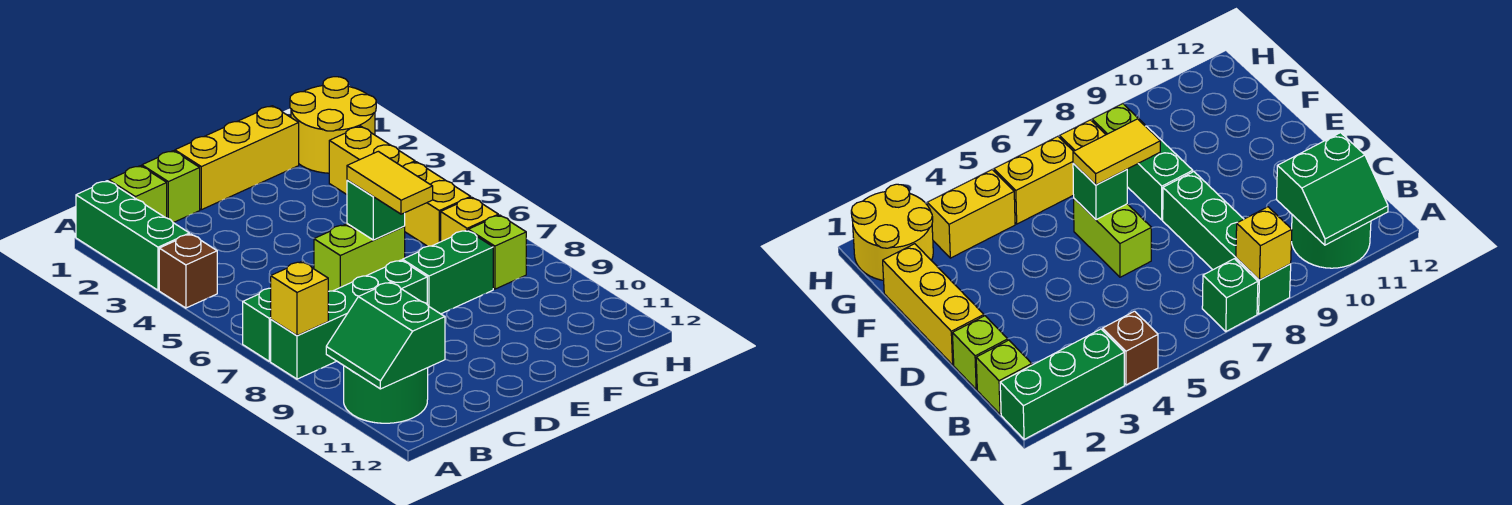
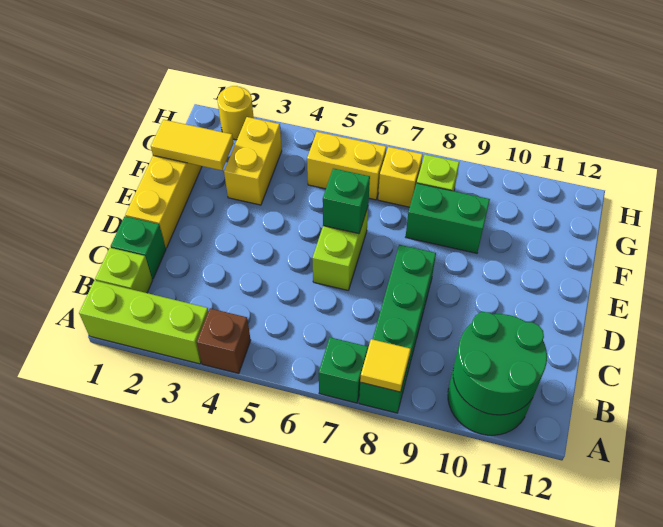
green brick A1:A3 level 1 -> lime brick A1:A3 level 1
yellow brick A8 level 2 -> yellow tile A8 level 2
green slope A10:B11 level 2 top B -> green round brick A10:B11 level 2
lime brick C1 level 1 -> green brick C1 level 1
yellow tile E6:E7 level 3 -> yellow tile F1:F2 level 2
green brick E8:F8 level 1 -> green brick F8:F9 level 1
yellow round brick G1:H2 level 1 -> yellow round brick H2 level 1
yellow brick G3:G4 level 1 -> yellow brick F3:G3 level 1

